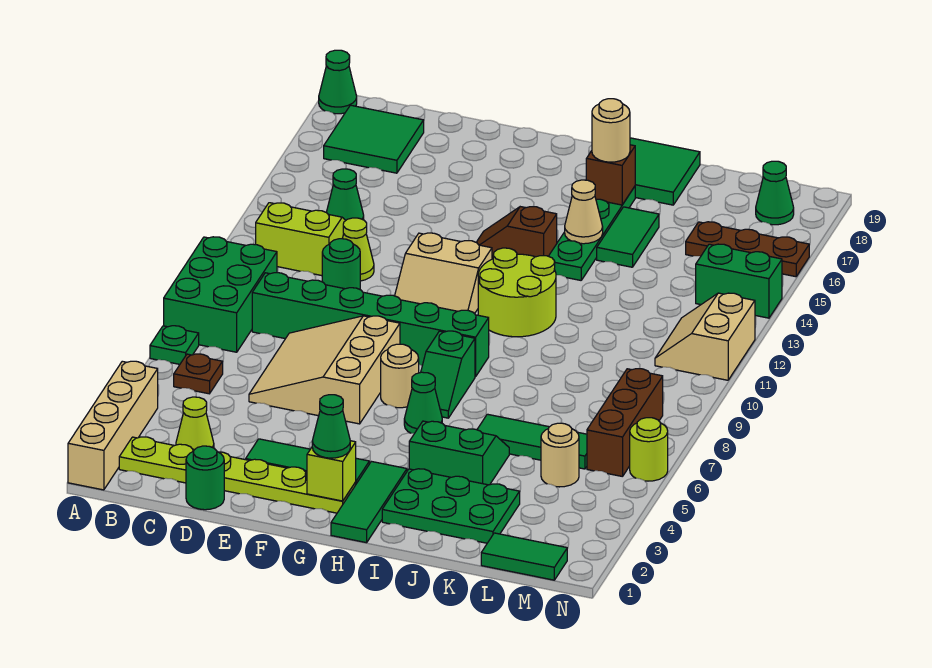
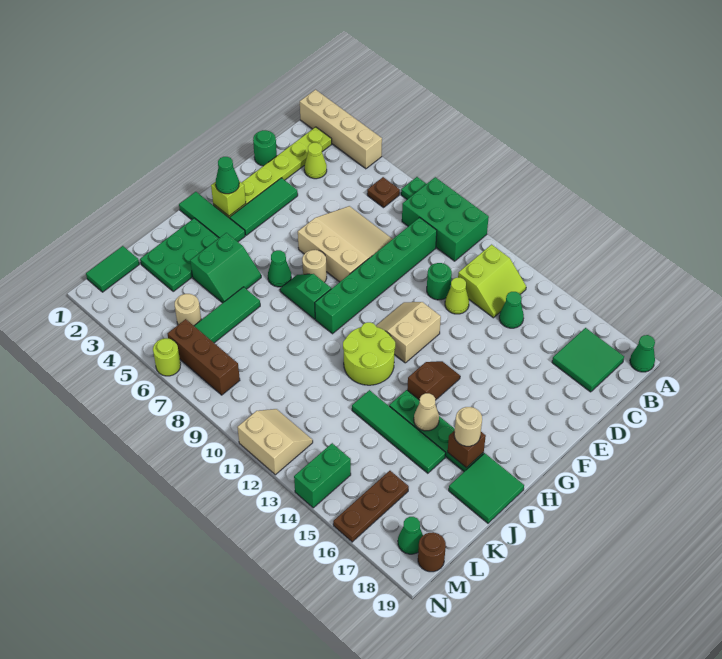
green tile J15:J16 level 1 -> green tile J13:J16 level 1
none -> brown round brick M19 level 1

